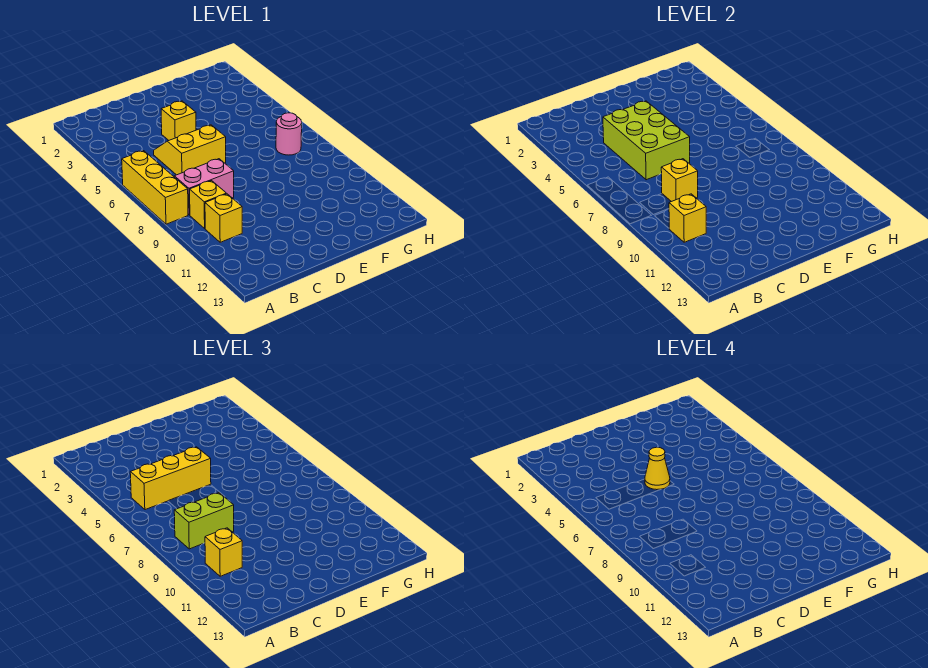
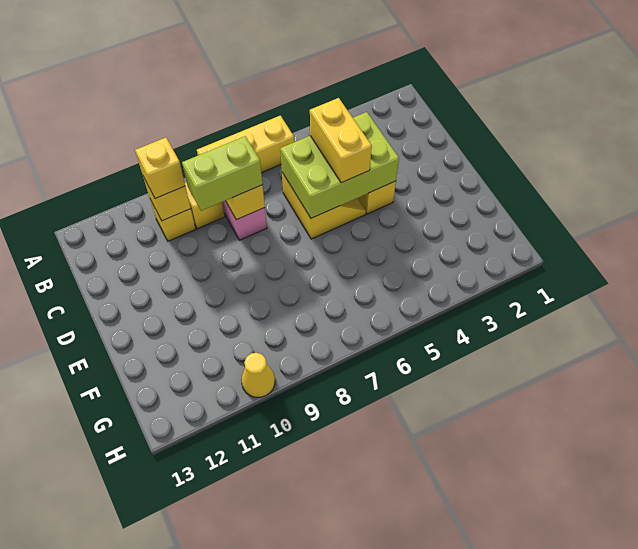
yellow brick B5:D5 level 3 -> yellow brick C5:D5 level 3
lime brick B8:C8 level 3 -> lime brick C8:C9 level 3
yellow cone D5 level 4 -> yellow cone H10 level 1
pink round brick G7 level 1 -> none

